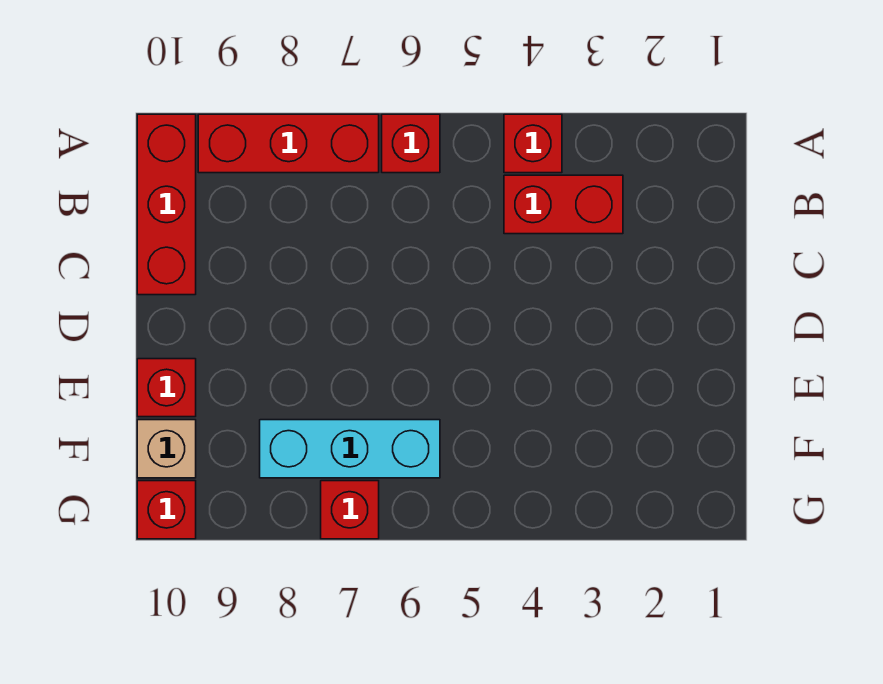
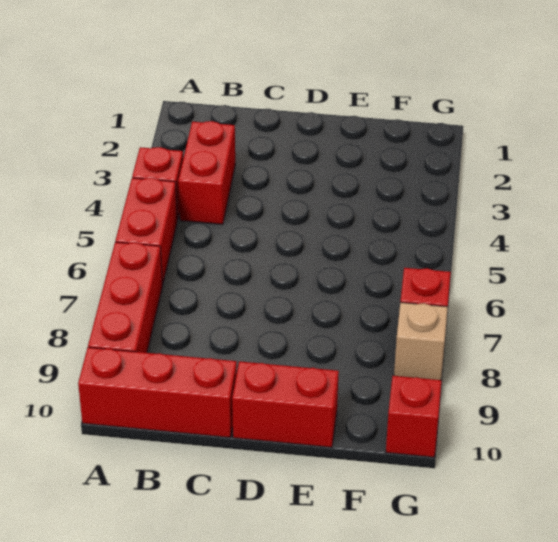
red brick A6 level 1 -> red brick A5:A6 level 1
red brick E10 level 1 -> red brick D10:E10 level 1
cyan brick F6:F8 level 1 -> none
tan brick F10 level 1 -> tan brick G8 level 1

